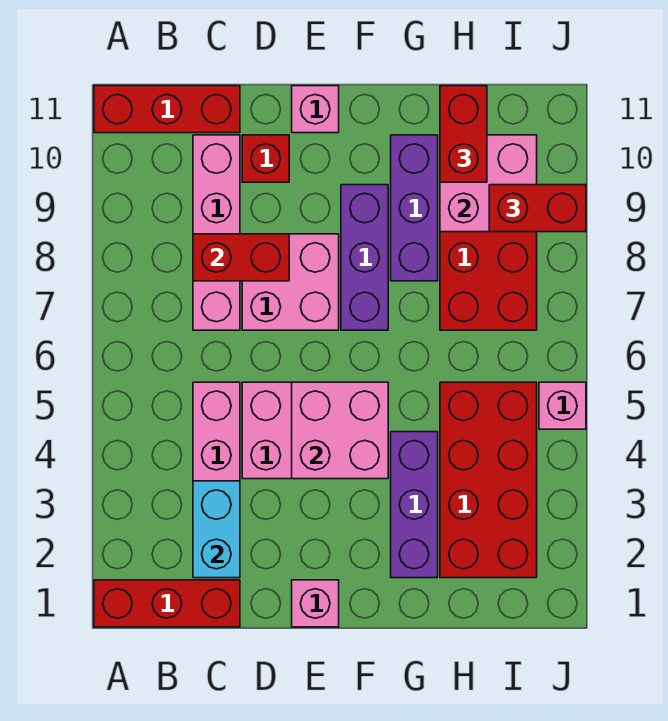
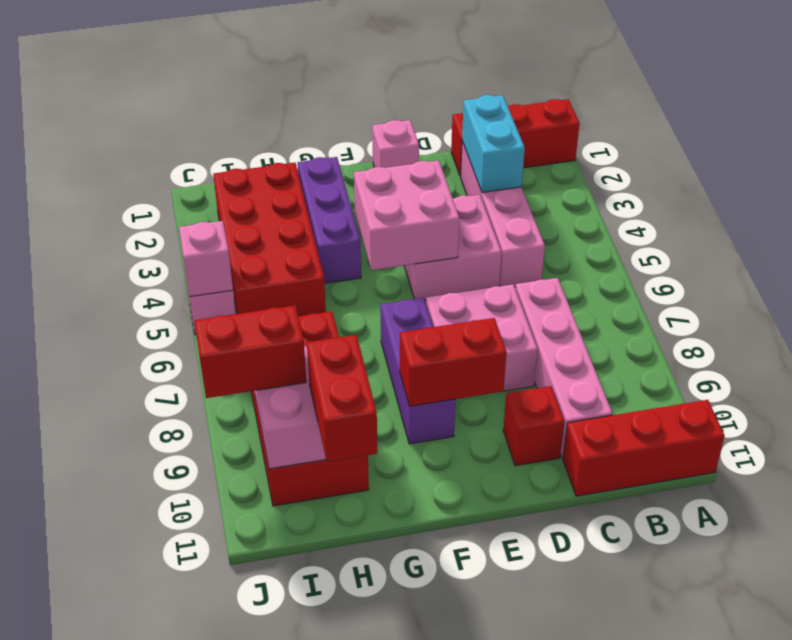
red brick C8:D8 level 2 -> red brick E9:F9 level 2
pink brick E11 level 1 -> pink brick J5 level 2
purple brick G8:G10 level 1 -> none

